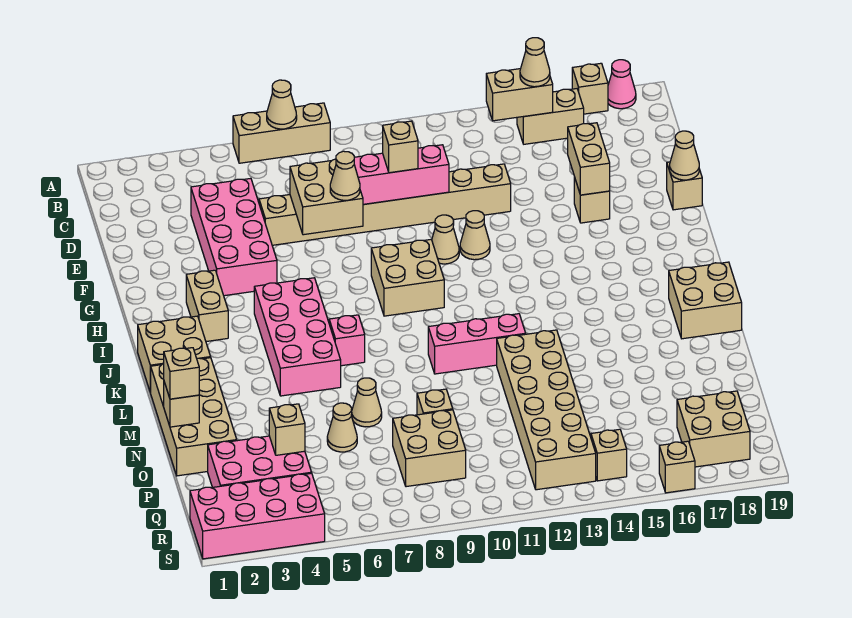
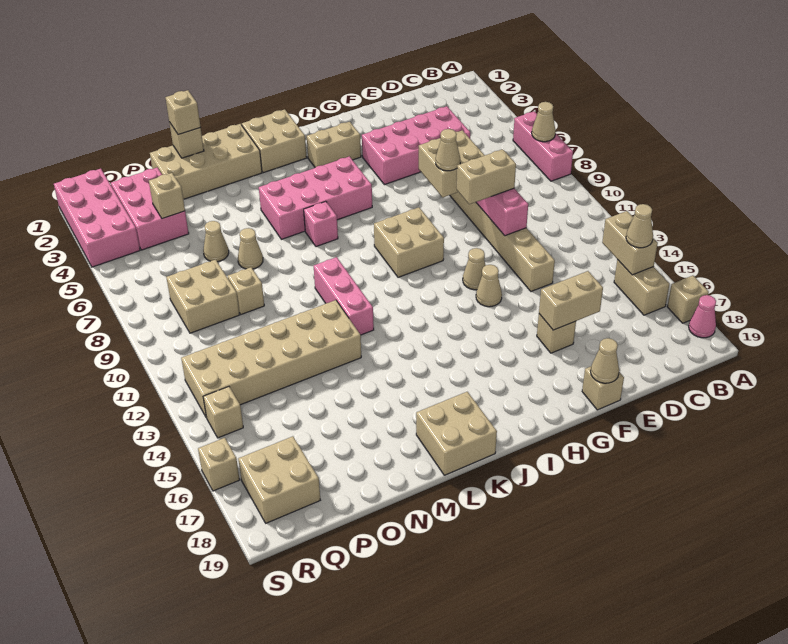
tan brick A6:A8 level 1 -> pink brick A6:A8 level 1
tan brick E10 level 3 -> tan brick E10:F10 level 3
tan cone G11 level 1 -> tan cone G13 level 1

